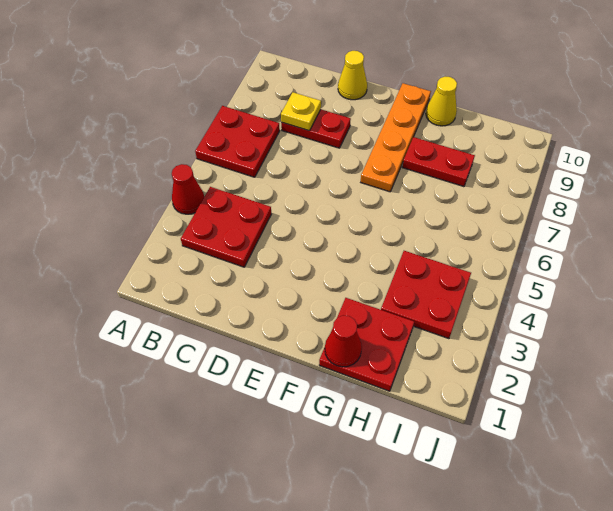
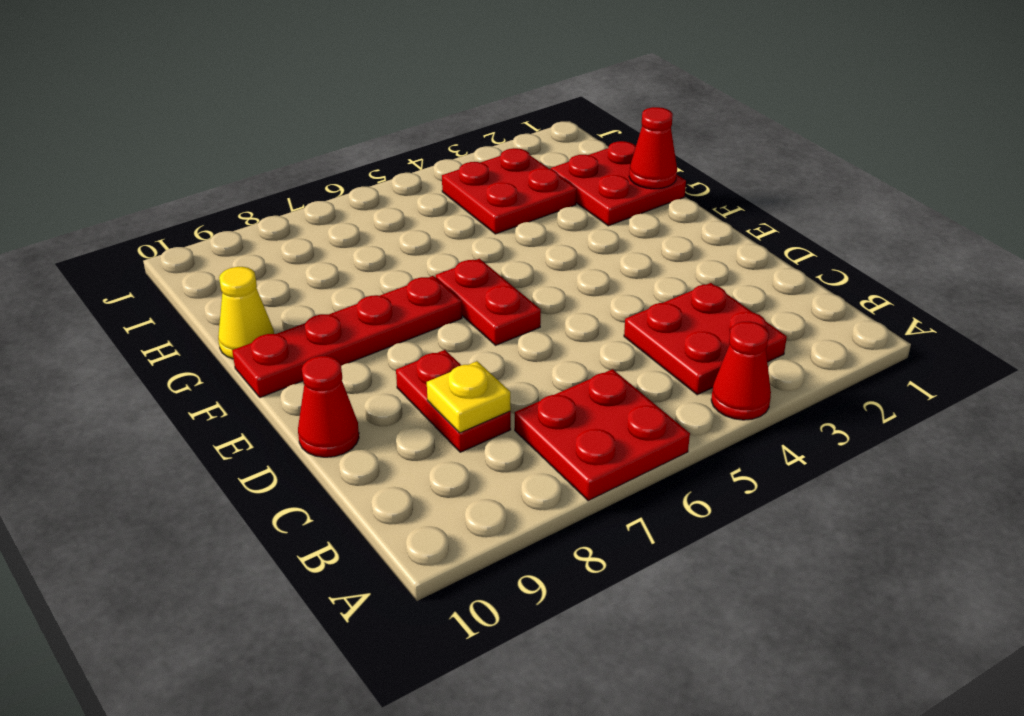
yellow cone D10 level 1 -> red cone D10 level 1
orange plate F7:F10 level 1 -> red plate F7:F10 level 1
red plate G8:H8 level 1 -> red plate E6:F6 level 1

